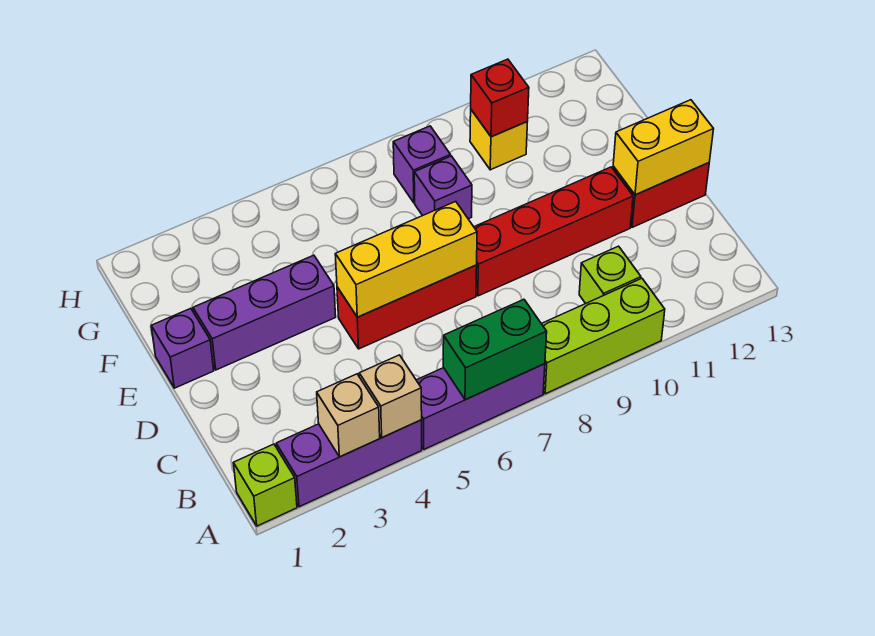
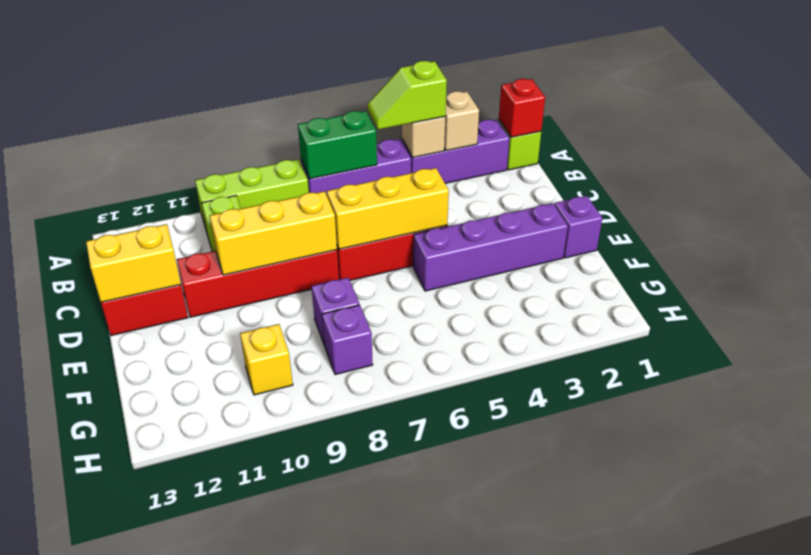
none -> lime slope A4:A5 level 3 top 4
none -> yellow brick D8:D10 level 2
purple brick E2:E4 level 1 -> purple brick E2:E5 level 1
red brick G10 level 2 -> red brick A1 level 2

